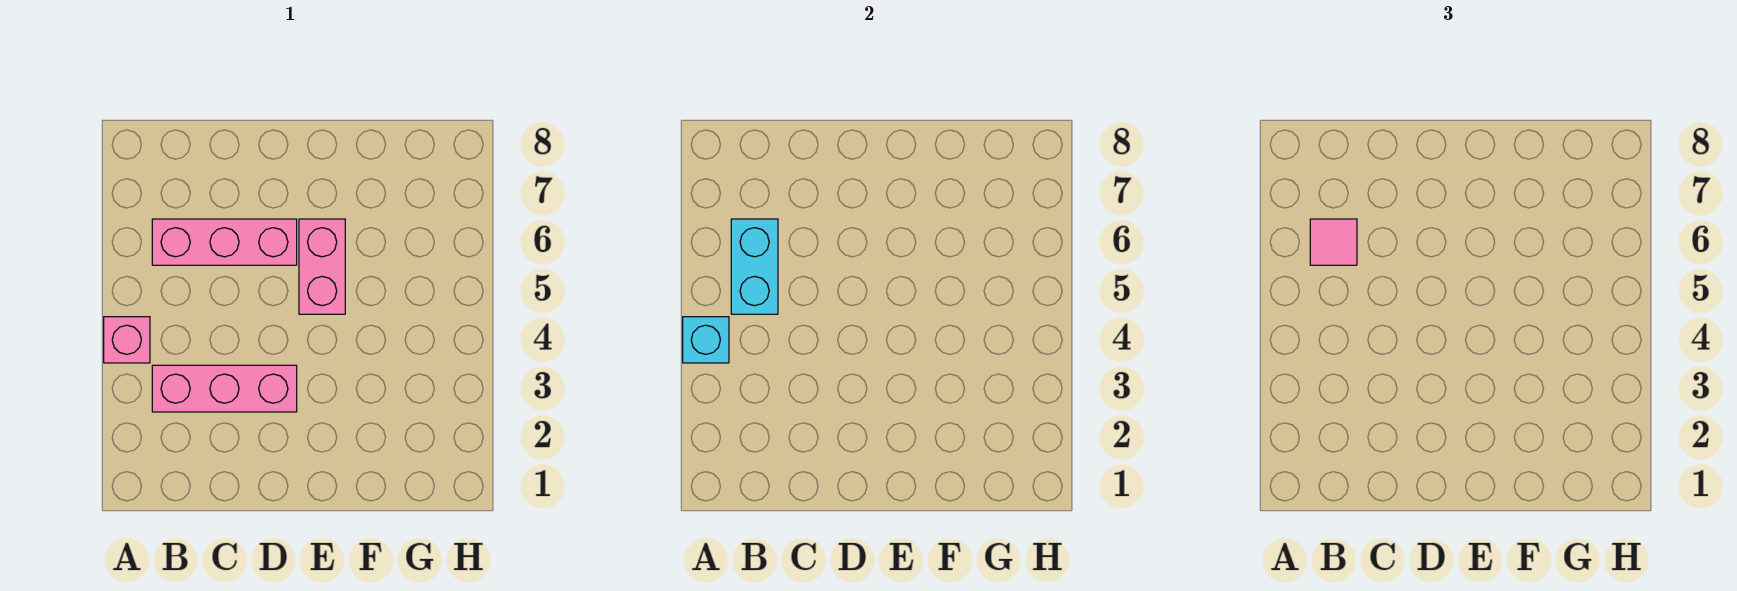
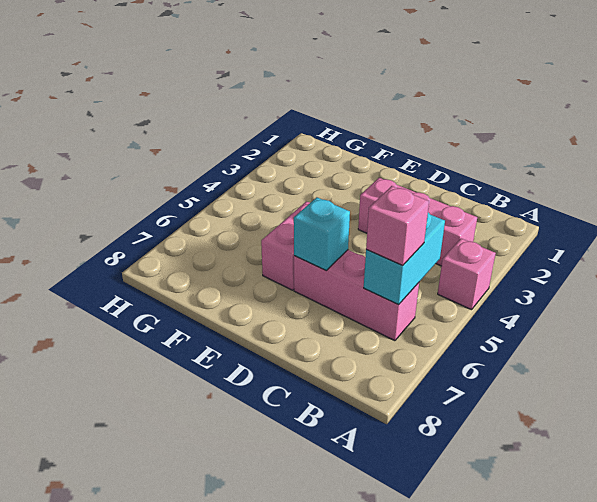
cyan brick A4 level 2 -> cyan brick D6 level 2
pink tile B6 level 3 -> pink brick B6 level 3

